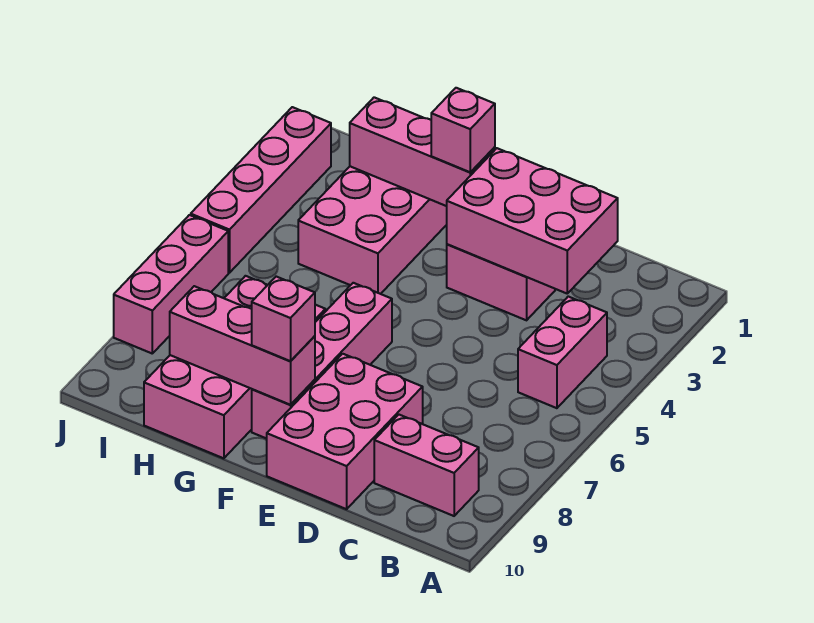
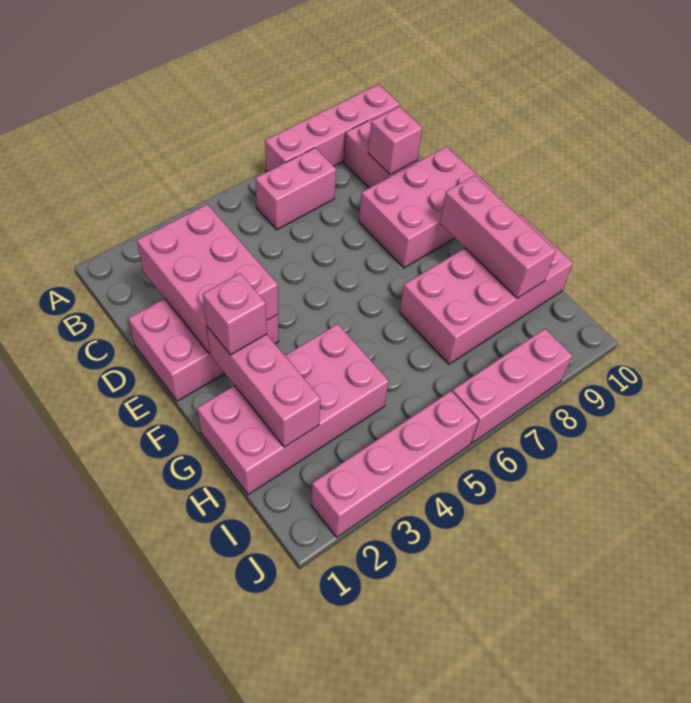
pink brick B4:B5 level 1 -> pink brick B6:B7 level 1
pink brick F6:F9 level 1 -> pink brick A7:A10 level 1
pink brick F9 level 3 -> pink brick C9 level 2

